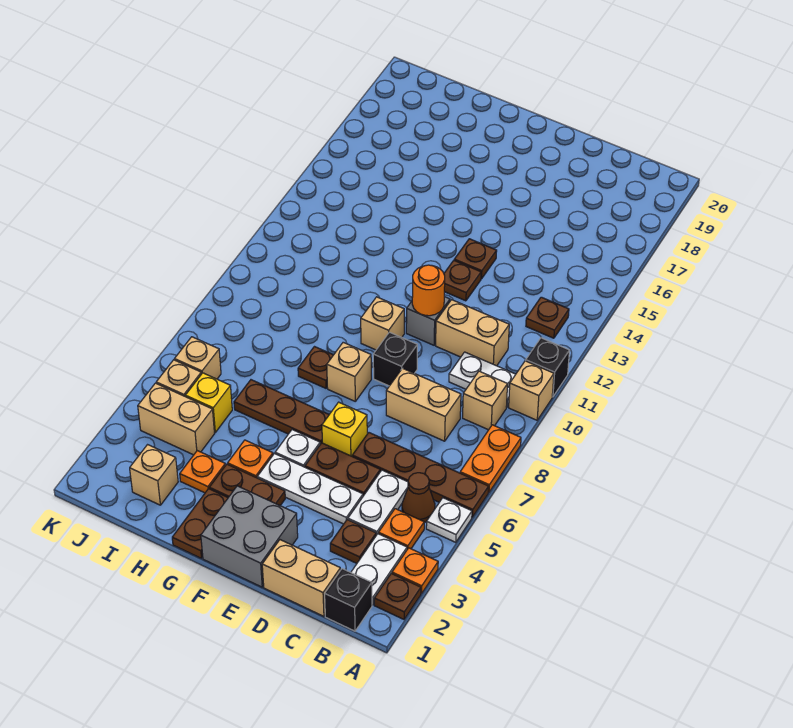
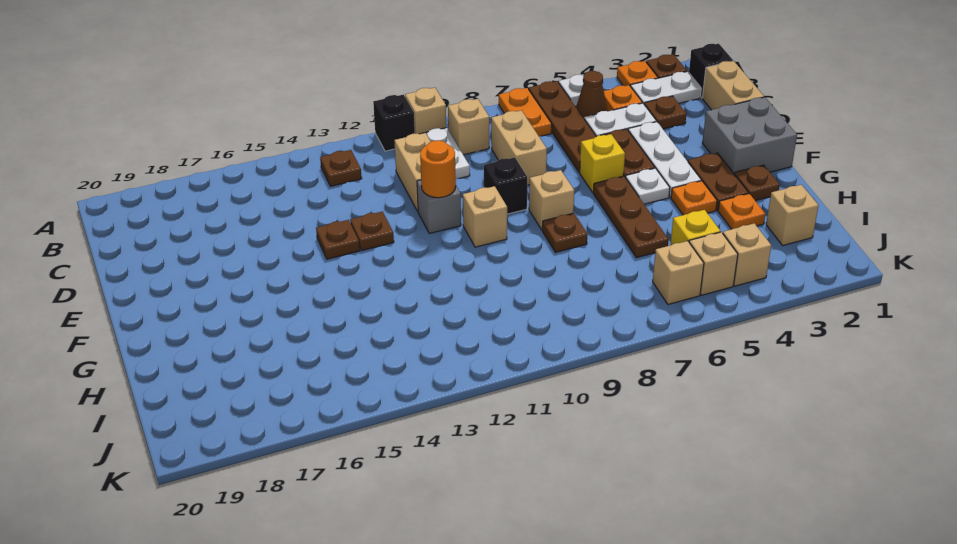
orange plate A7:A8 level 1 -> orange plate A7:B7 level 1
brown plate G1:G2 level 1 -> brown plate G2 level 1
tan brick I4:J4 level 1 -> tan brick J4 level 1

